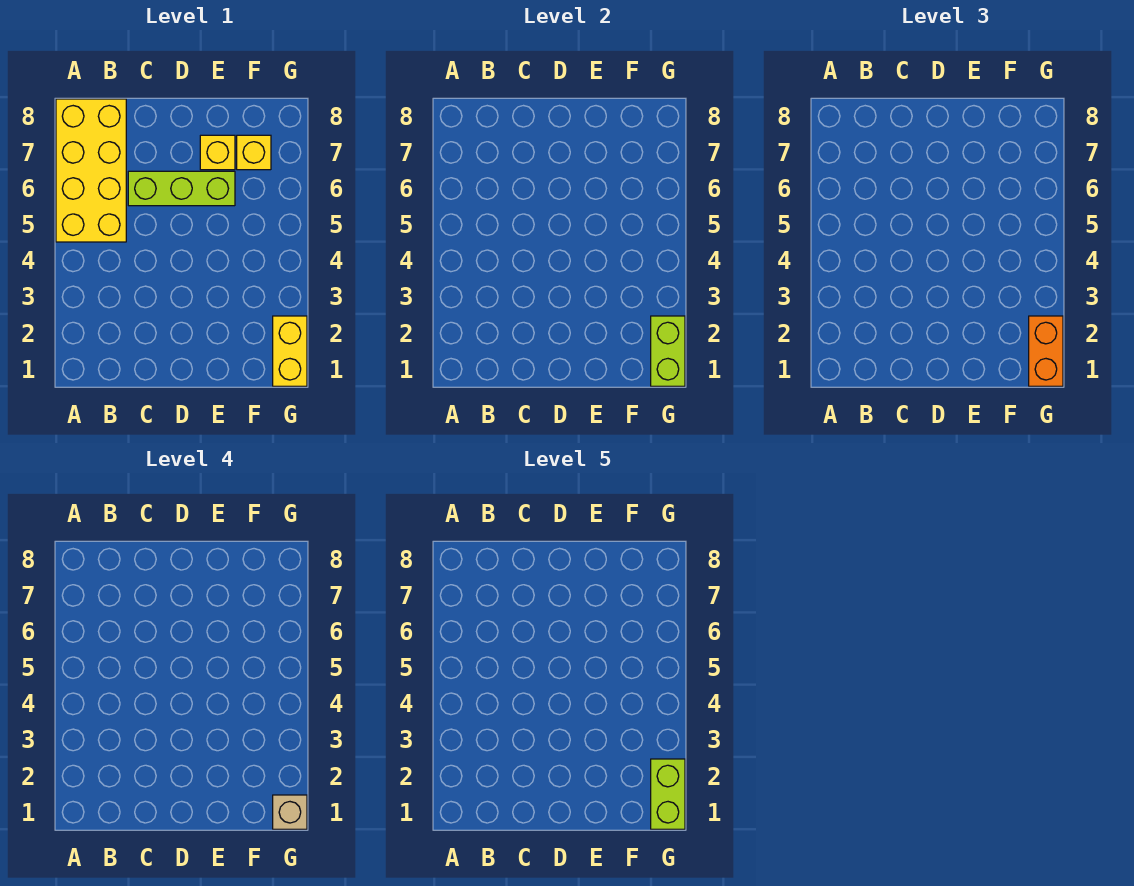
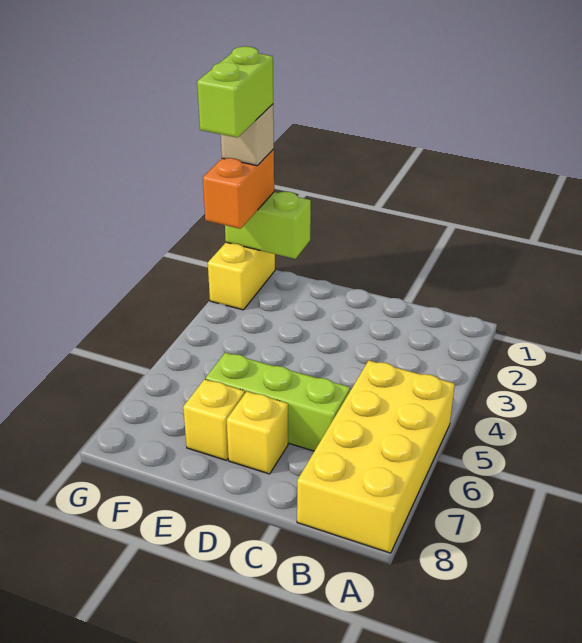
yellow brick F7 level 1 -> yellow brick D7 level 1
lime brick G1:G2 level 2 -> lime brick F1:G1 level 2

